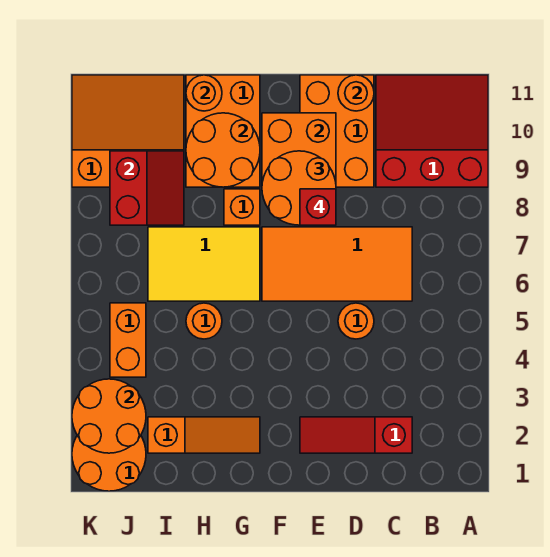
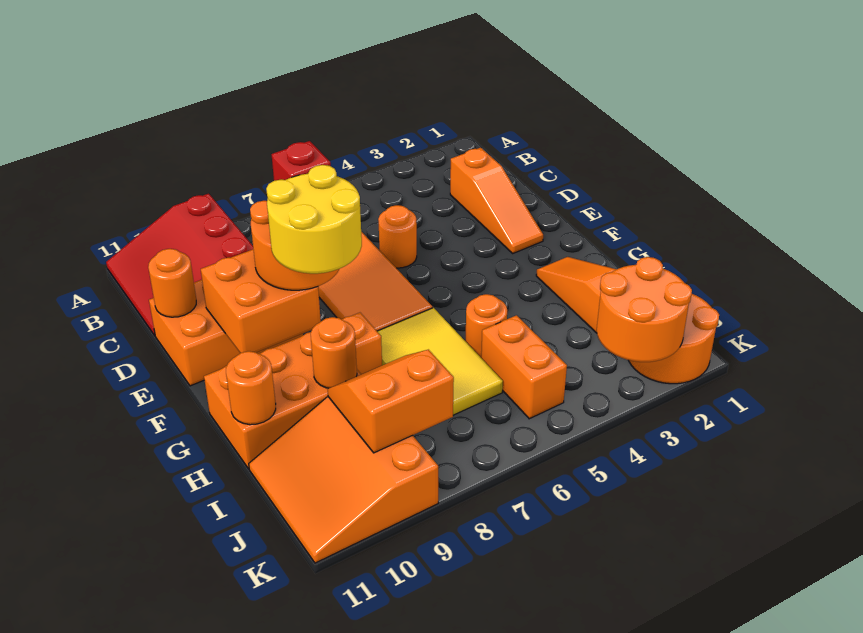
red slope C2:E2 level 1 top C -> orange slope C2:E2 level 1 top C
none -> yellow round brick F8:G9 level 4
orange round brick G9:H10 level 2 -> orange round brick H9 level 2
red slope I8:J9 level 2 top J -> orange slope I8:J9 level 2 top J
orange brick J4:J5 level 1 -> orange brick I5:J5 level 1

